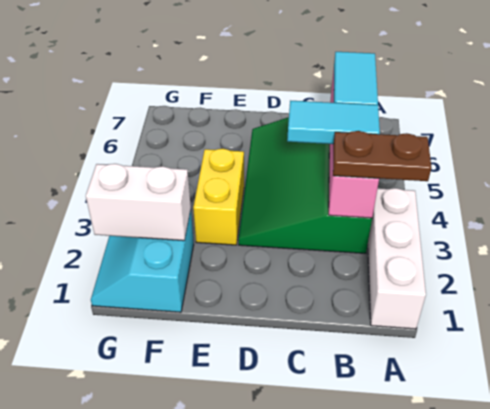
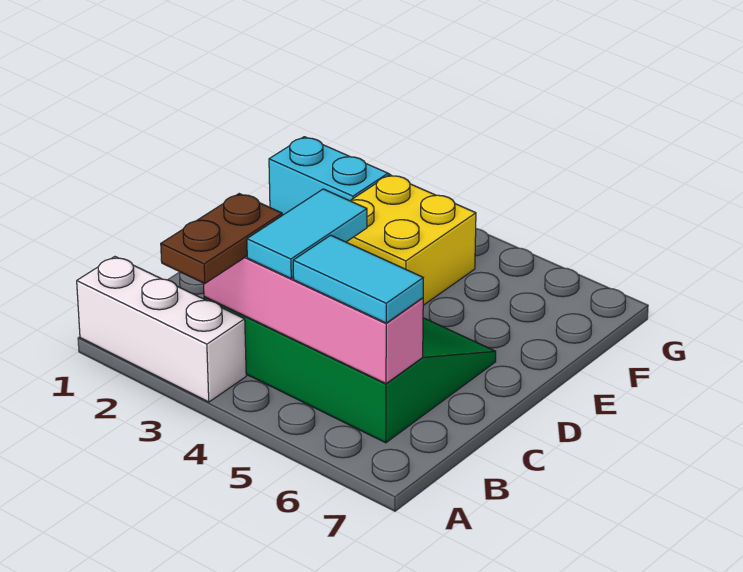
yellow brick E3:E4 level 1 -> yellow brick E3:F4 level 1
white brick F2:G2 level 2 -> none

